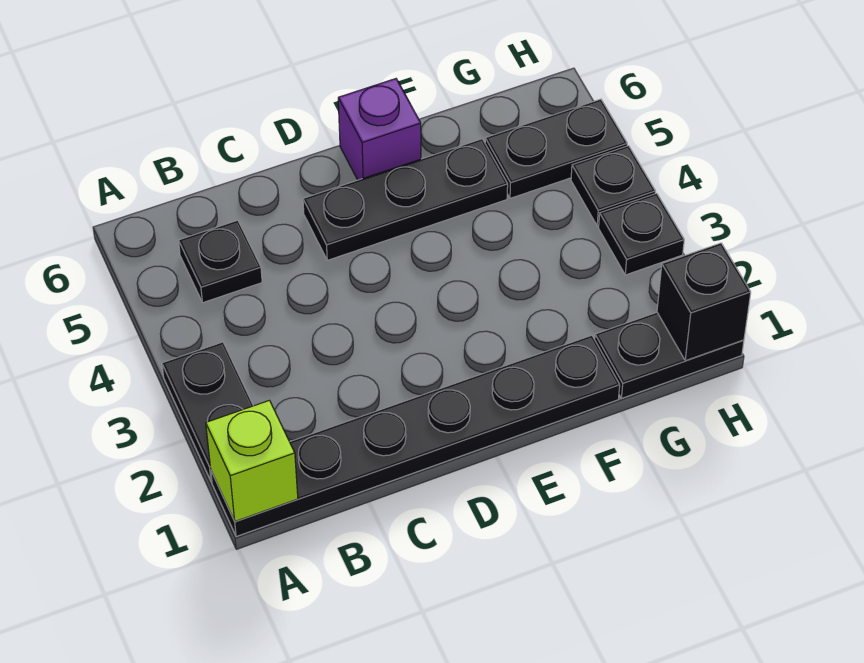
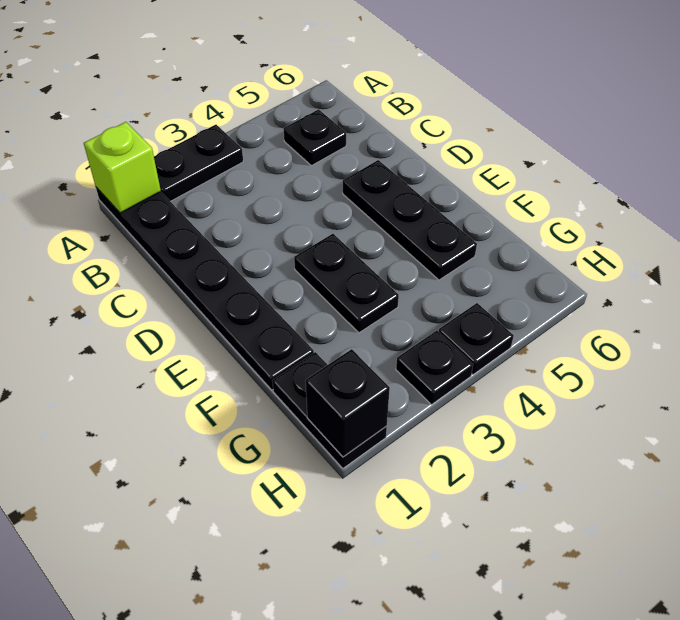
purple brick E6 level 1 -> none
black plate G5:H5 level 1 -> black plate E3:F3 level 1

